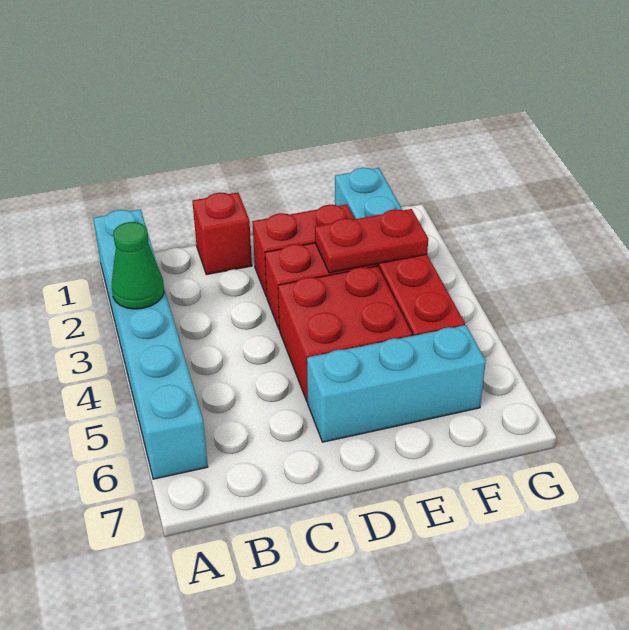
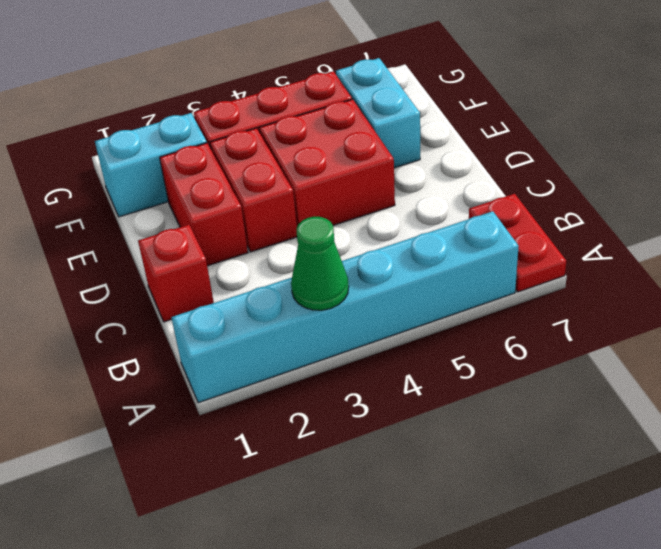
cyan brick D6:F6 level 1 -> cyan brick E6:F6 level 1
red plate E3:F3 level 2 -> red plate A7:B7 level 1

